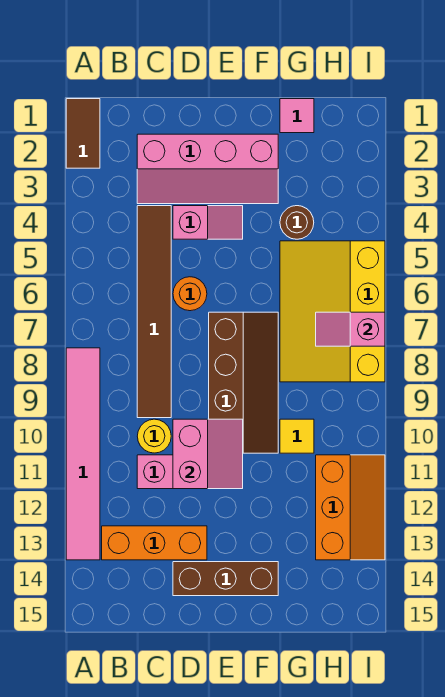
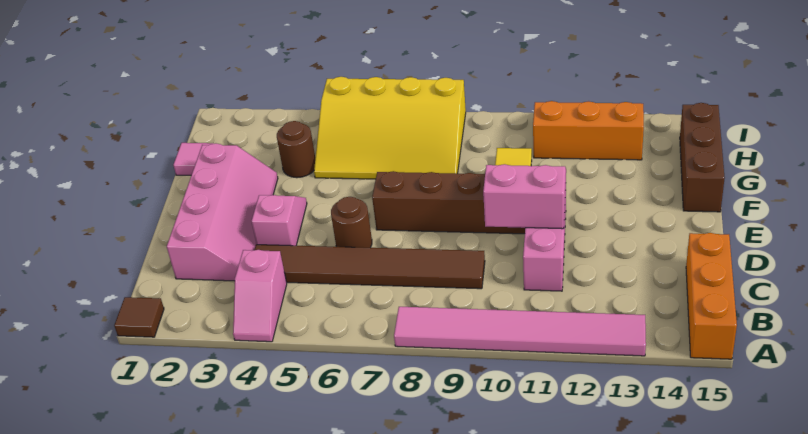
brown tile A1:A2 level 1 -> brown tile A1 level 1
orange brick B13:D13 level 1 -> orange brick A15:C15 level 1
yellow round brick C10 level 1 -> none
orange round brick D6 level 1 -> brown round brick D6 level 1
brown brick D14:F14 level 1 -> brown brick F15:H15 level 1
pink slope H7:I7 level 2 top I -> pink slope A4:B4 level 1 top B

